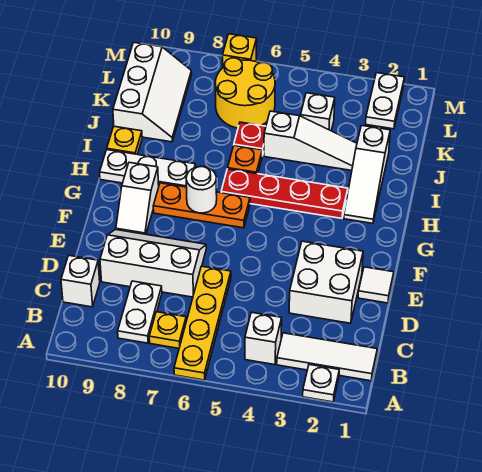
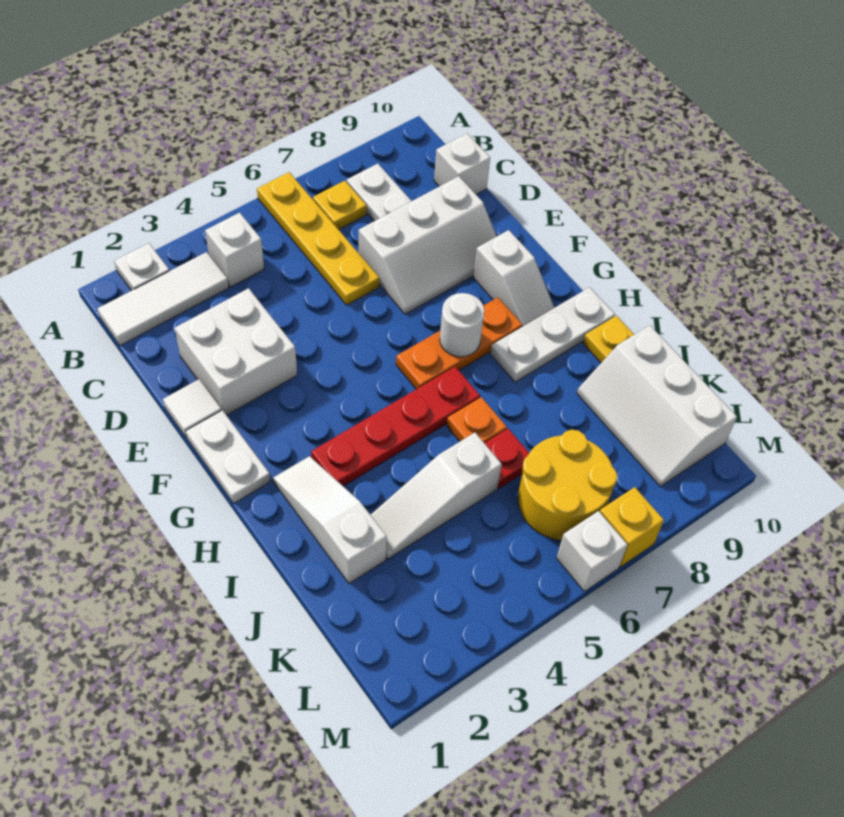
white slope F9:G9 level 1 top G -> white slope F9:G9 level 1 top F
white brick K4 level 1 -> white brick M6 level 1
white plate L2:M2 level 1 -> white plate F1:G1 level 1

